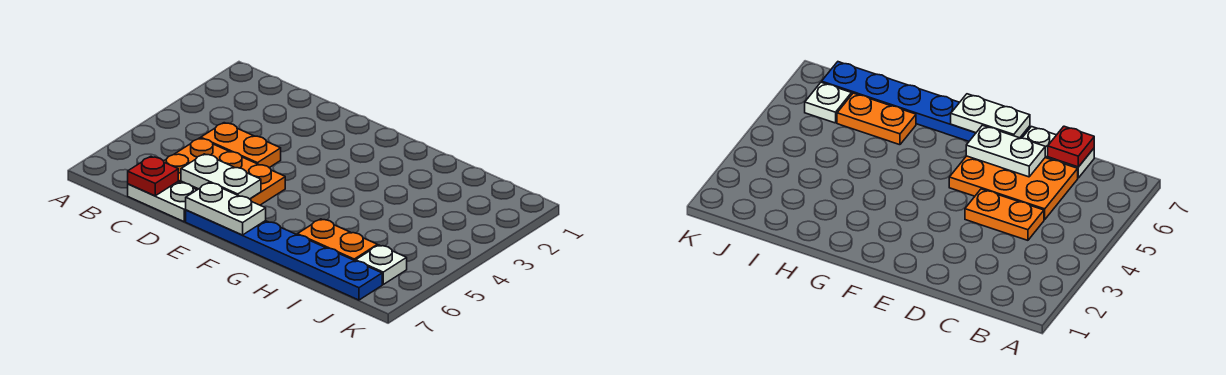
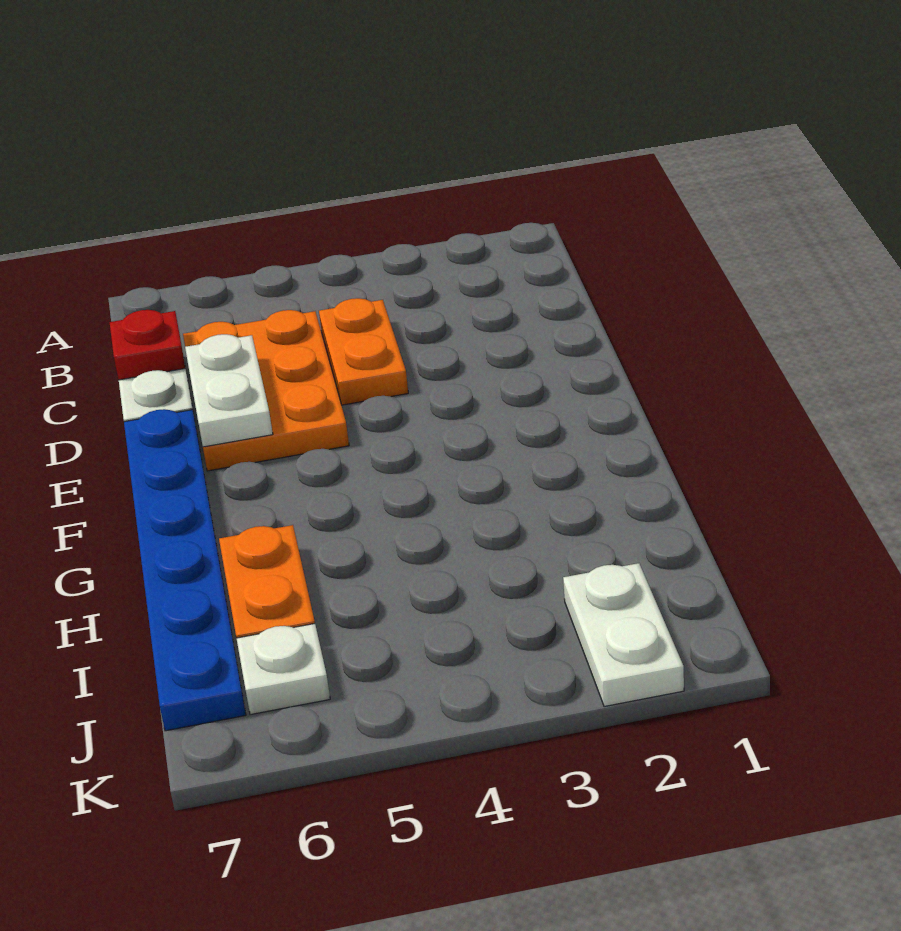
white plate E7:F7 level 2 -> white plate J2:K2 level 1

